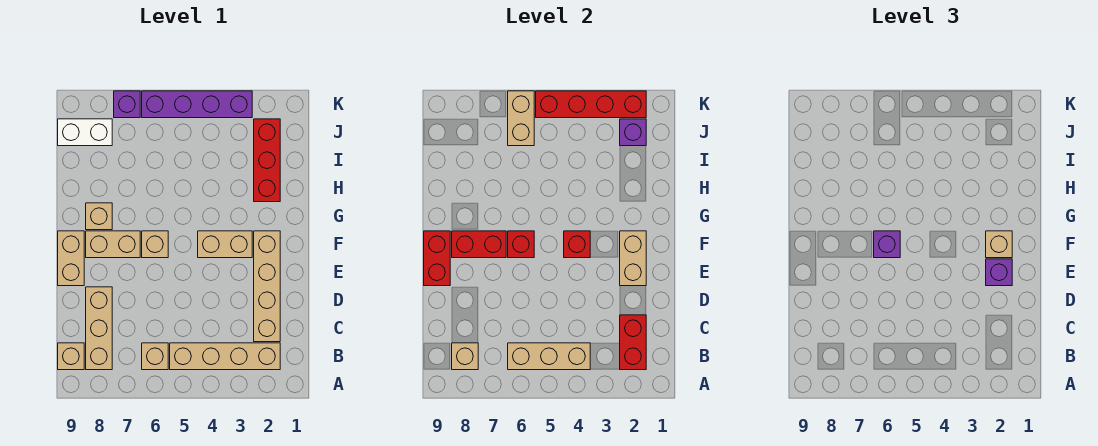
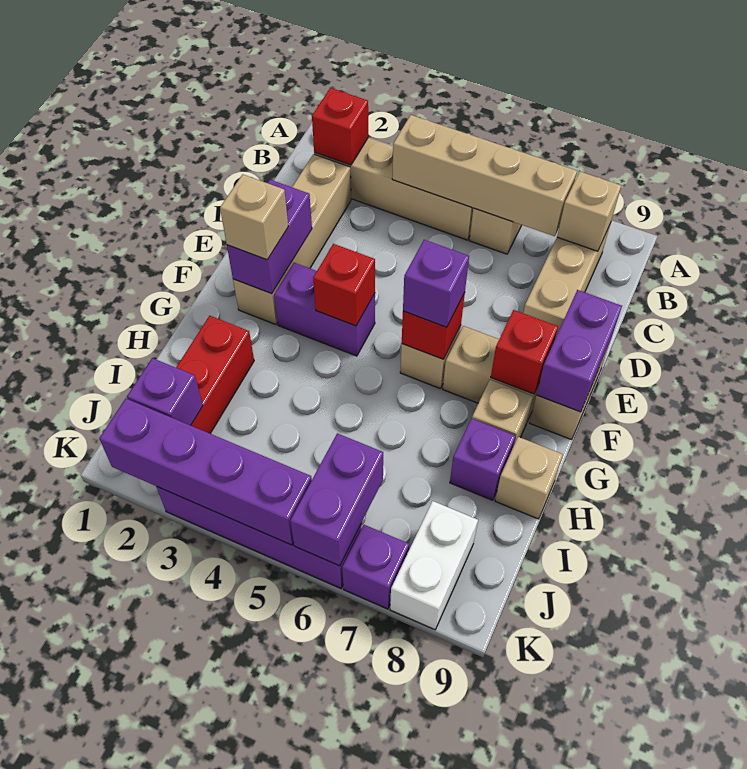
red brick B2:C2 level 2 -> red brick B2 level 2
tan brick B4:B6 level 2 -> tan brick B4:B7 level 2
tan brick B9 level 1 -> tan brick H9 level 1
tan brick E2:F2 level 2 -> purple brick E2:F2 level 2
purple brick E2 level 3 -> purple brick H8 level 1
red brick E9:F9 level 2 -> purple brick E9:F9 level 2
tan brick F3:F4 level 1 -> purple brick F3:F4 level 1
red brick F7:F8 level 2 -> red brick F8 level 2
tan brick J6:K6 level 2 -> purple brick J6:K6 level 2
white brick J8:J9 level 1 -> white brick J8:K8 level 1
red brick K2:K5 level 2 -> purple brick K2:K5 level 2

